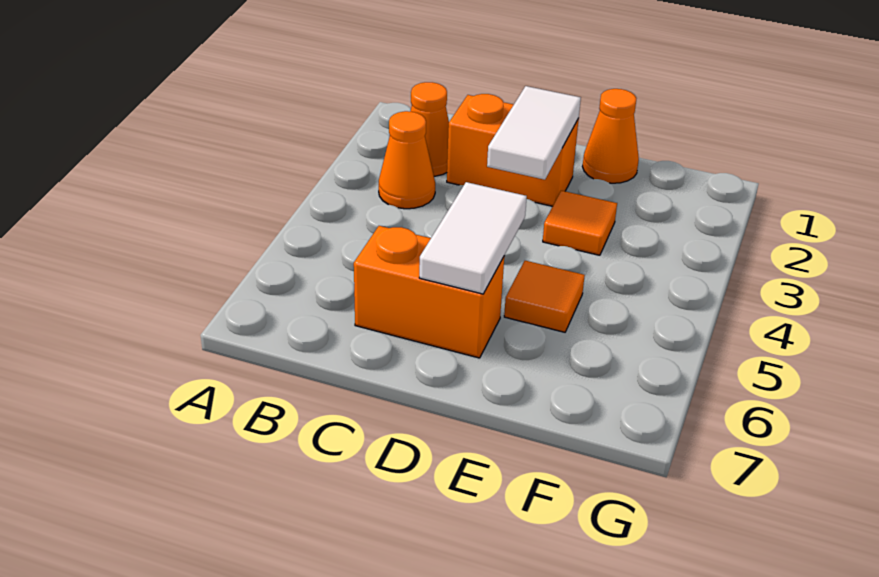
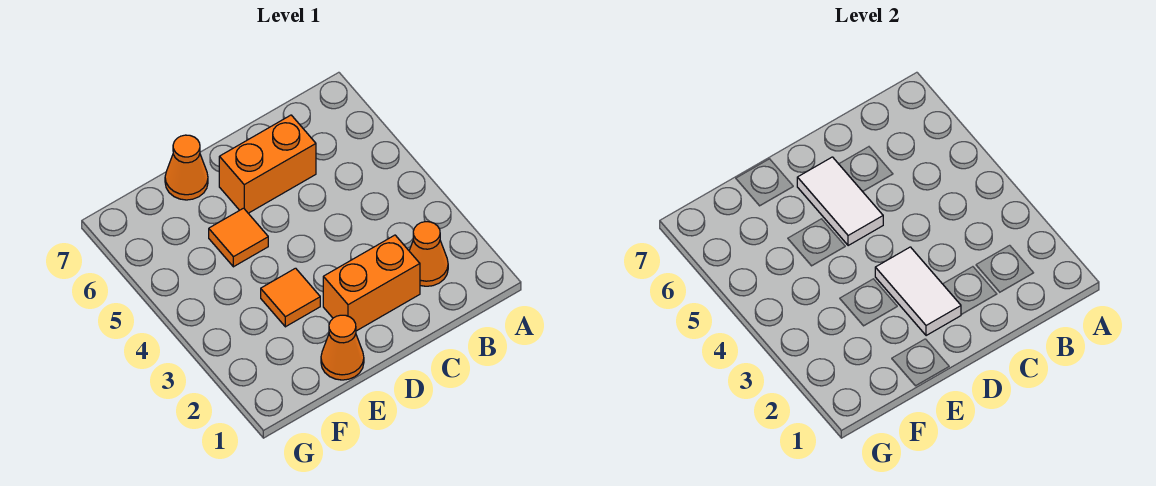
orange cone B3 level 1 -> orange cone E7 level 1

